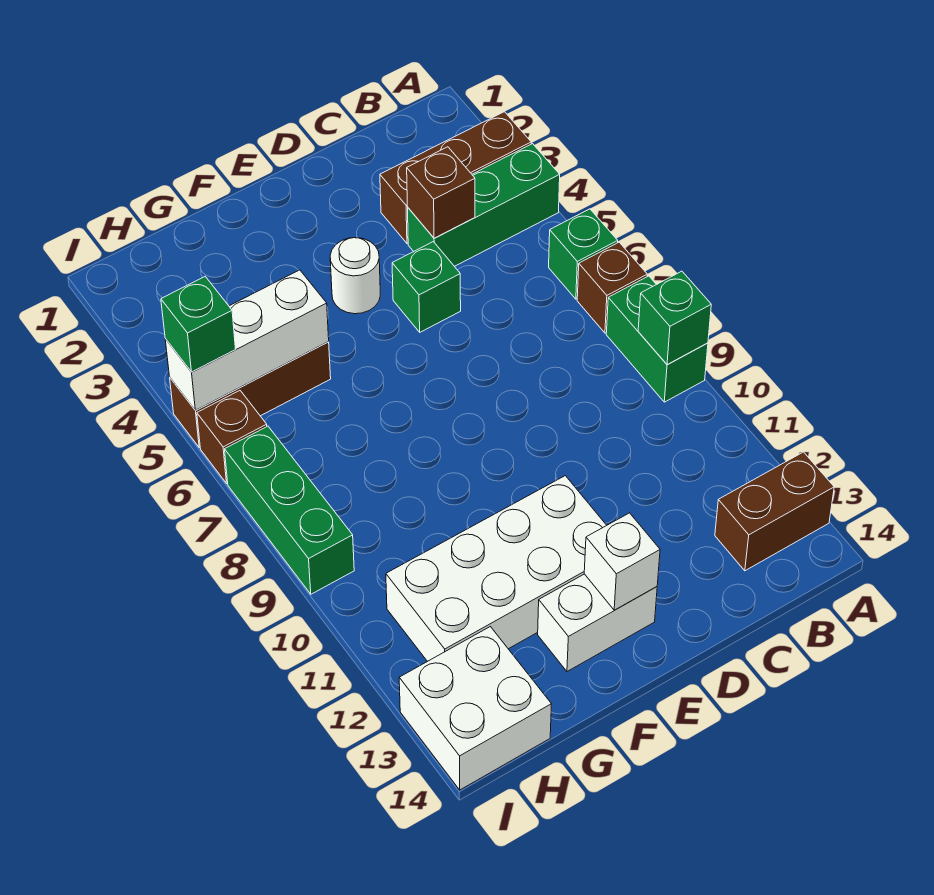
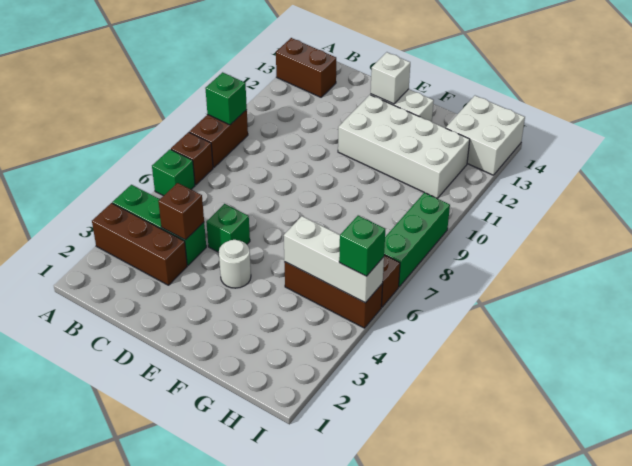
green brick A8:A9 level 1 -> brown brick A8:A9 level 1

